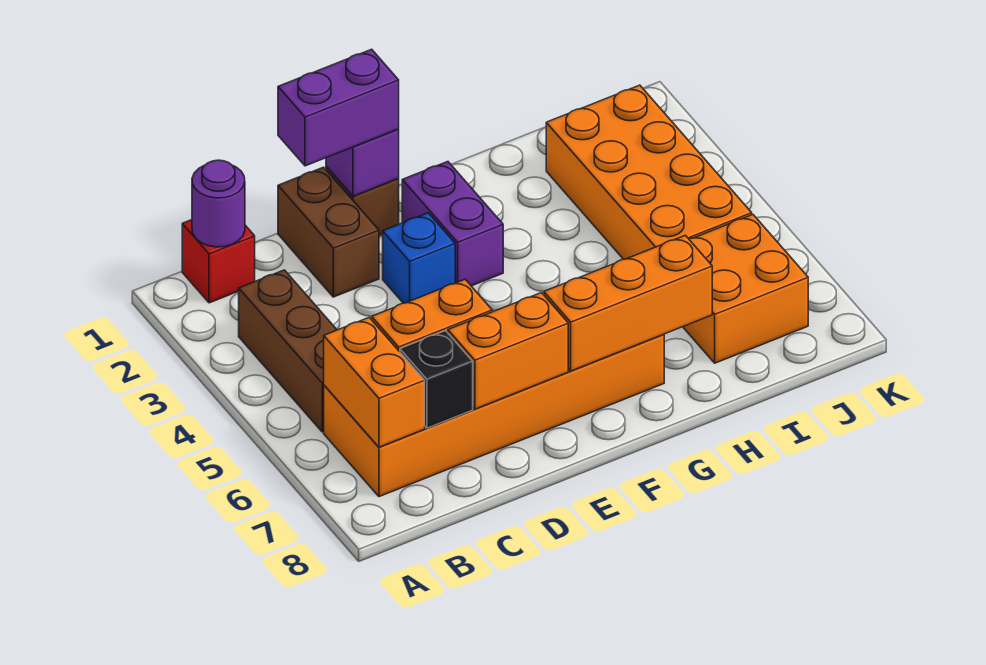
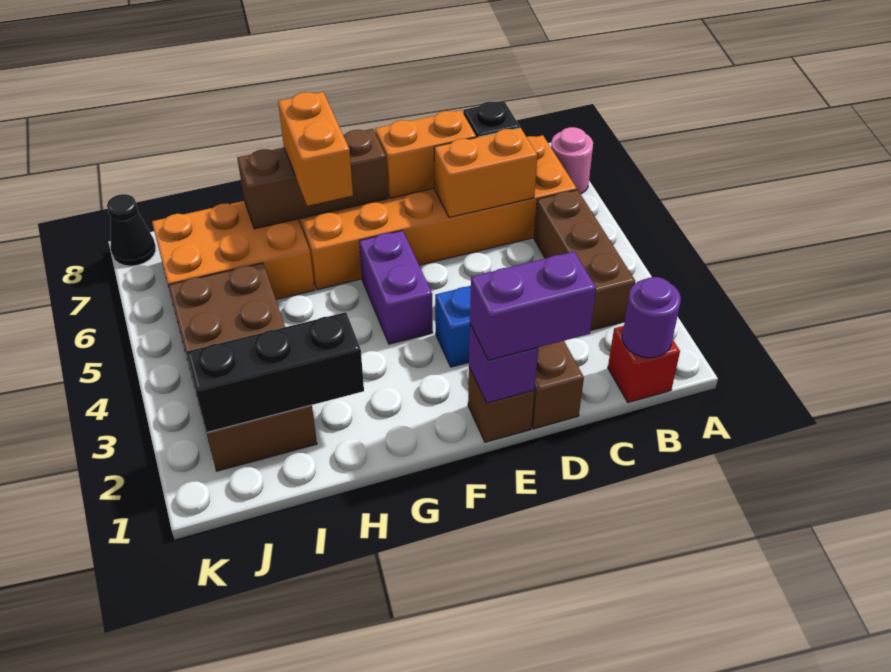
none -> pink round brick A7 level 1
orange brick B6:B7 level 2 -> orange brick G6:G7 level 3
purple brick F2:F3 level 1 -> purple brick F4:F5 level 1
orange brick F7:H7 level 2 -> brown brick F7:H7 level 2
none -> black brick H2:J2 level 2
orange brick I2:J5 level 1 -> brown brick I2:J5 level 1
orange brick I6:J7 level 1 -> orange brick H6:J7 level 1
none -> black cone K8 level 1

